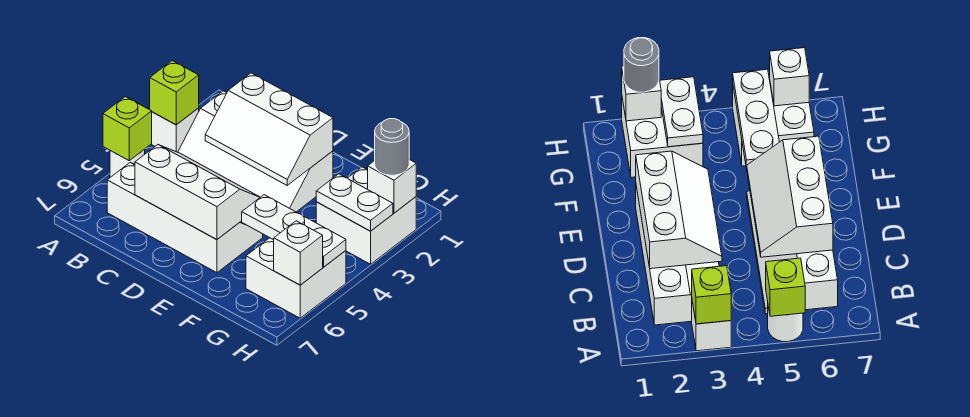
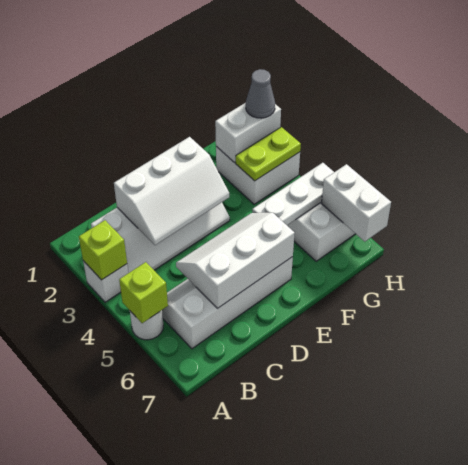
white plate G3:H3 level 2 -> lime plate G3:H3 level 2
white brick H2 level 2 -> white brick G2:H2 level 2
grey round brick H2 level 3 -> grey cone H2 level 3
white brick H6 level 2 -> white brick H6:H7 level 2

